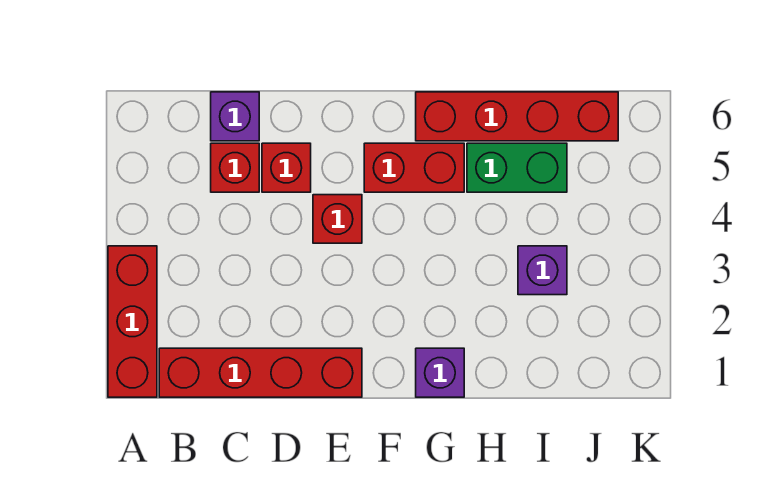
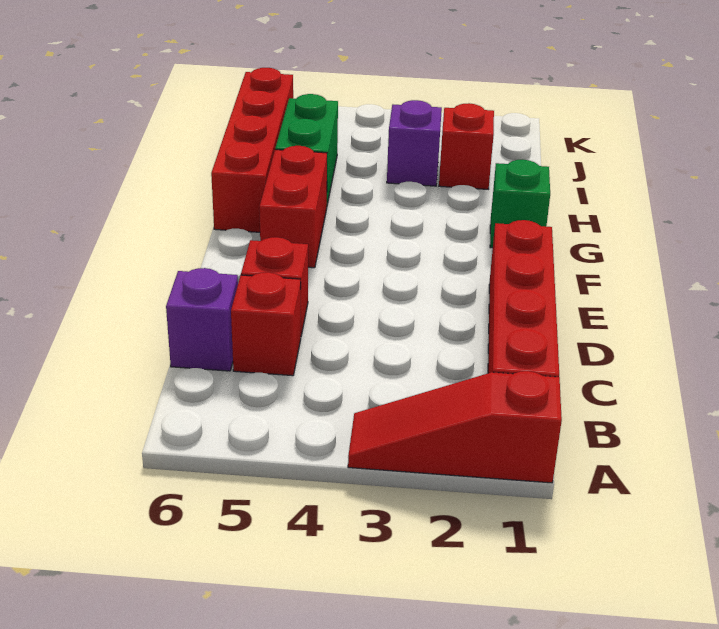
red brick A1:A3 level 1 -> red slope A1:A3 level 1 top 1
red brick E4 level 1 -> red brick I2 level 1
purple brick G1 level 1 -> green brick G1 level 1

